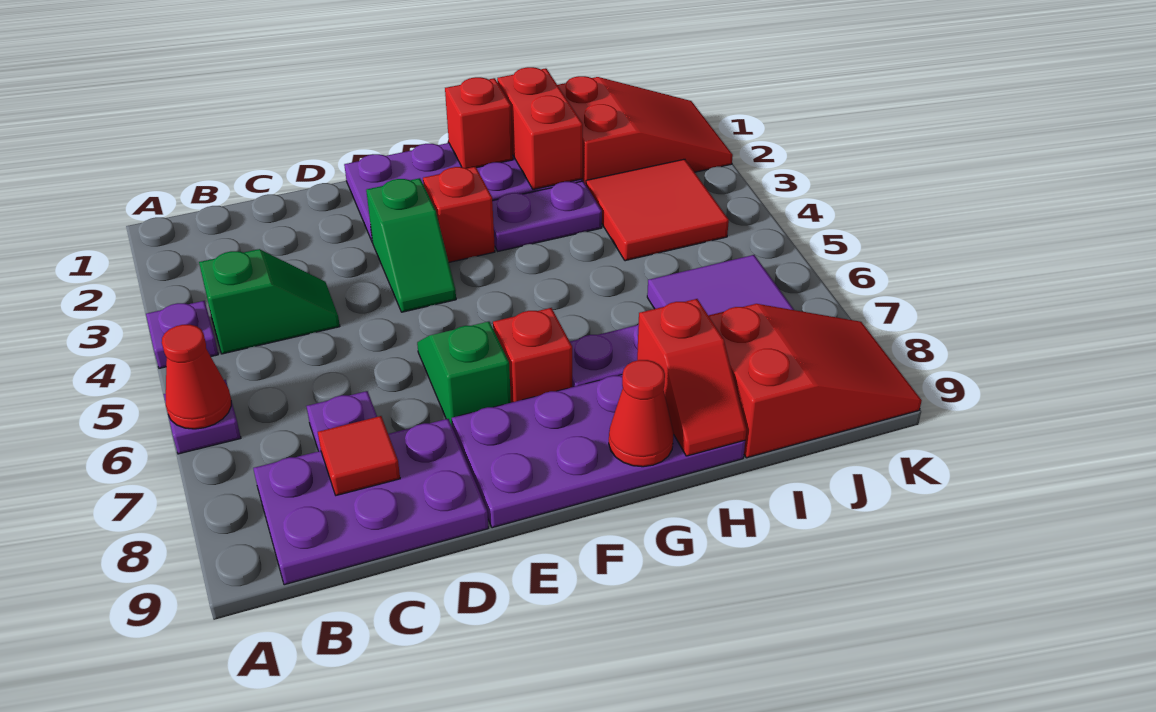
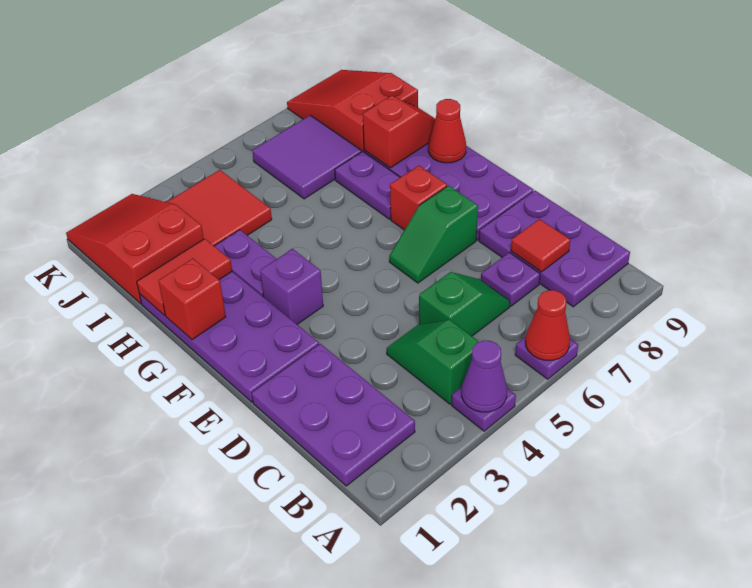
none -> purple cone A4 level 2
none -> purple plate B1:D2 level 1
green slope E3:E4 level 1 top 3 -> green slope C5:C6 level 1 top 5
red brick F3 level 1 -> purple brick F3 level 1
red brick H1:H2 level 2 -> red tile H1:H2 level 2

